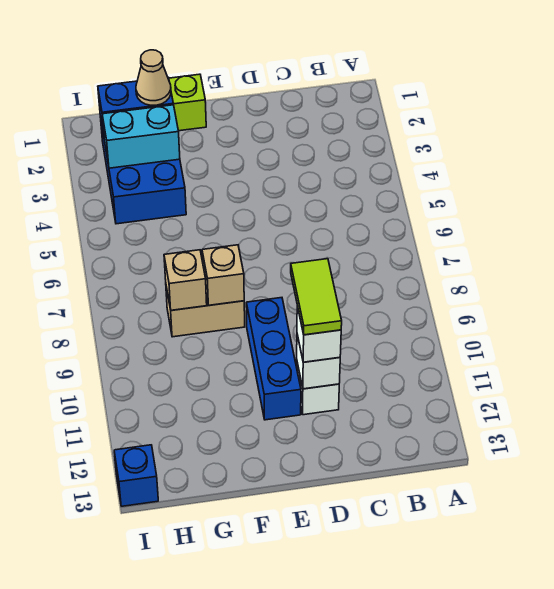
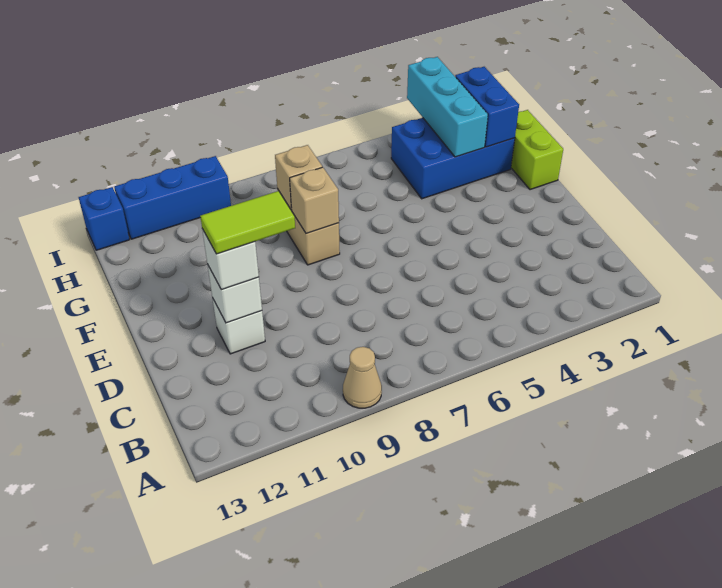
blue brick E9:E11 level 1 -> blue brick I10:I12 level 1
tan cone G2 level 3 -> tan cone A9 level 1
cyan brick G3:H3 level 2 -> cyan brick G3:I3 level 2

